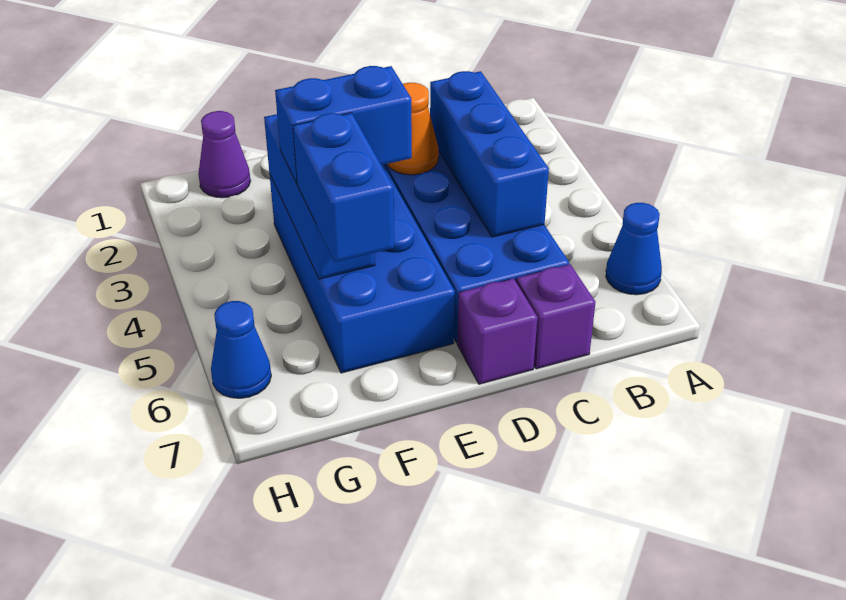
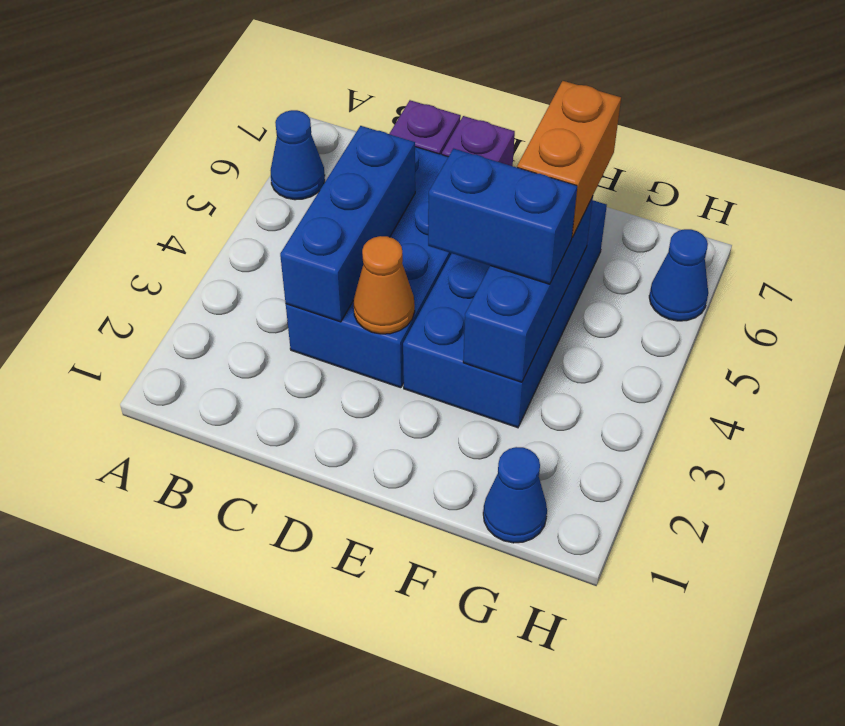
blue brick F5:F6 level 3 -> orange brick F5:F6 level 3
purple cone G1 level 1 -> blue cone G1 level 1

